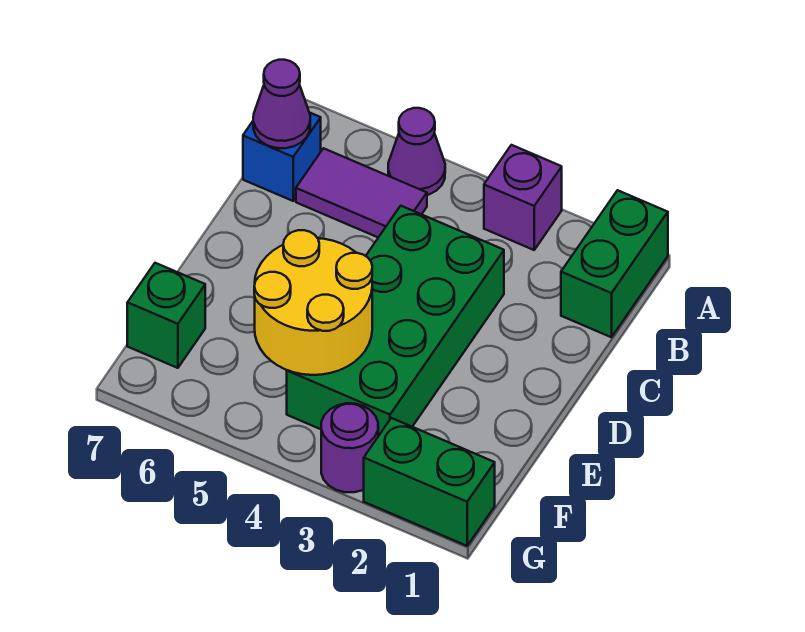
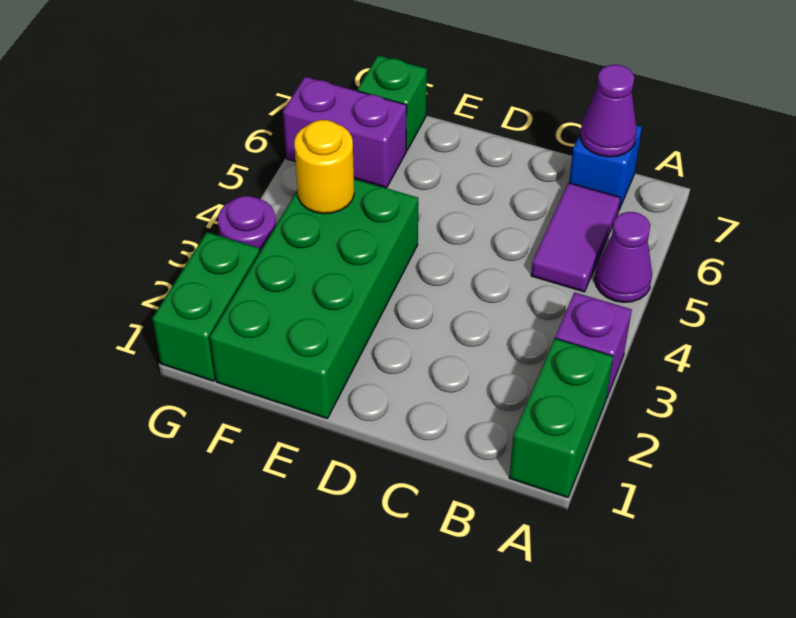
green brick A1:B1 level 1 -> green brick A1:A2 level 1
green brick C3:F4 level 1 -> green brick E1:F4 level 1
yellow round brick E4:F5 level 2 -> yellow round brick F4 level 2
none -> purple brick F6:G6 level 1

